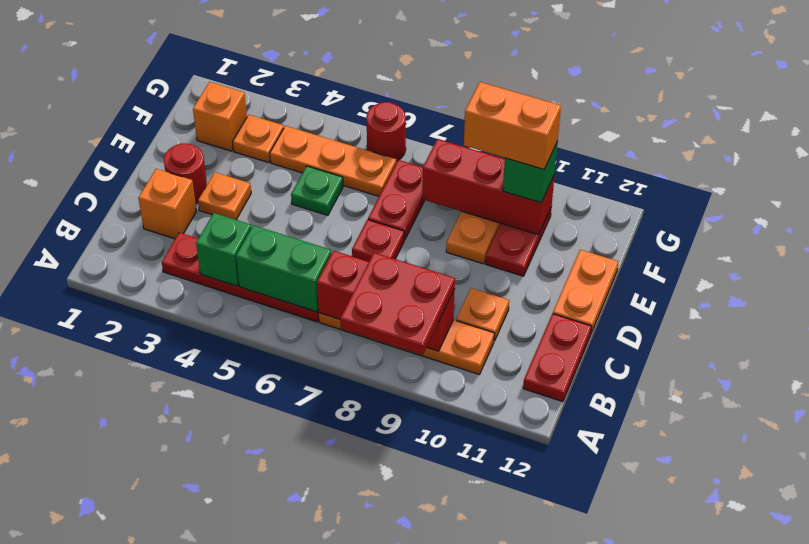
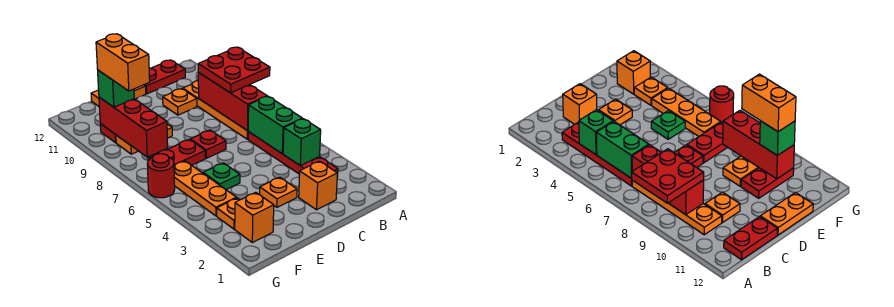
red round brick D2 level 1 -> none

